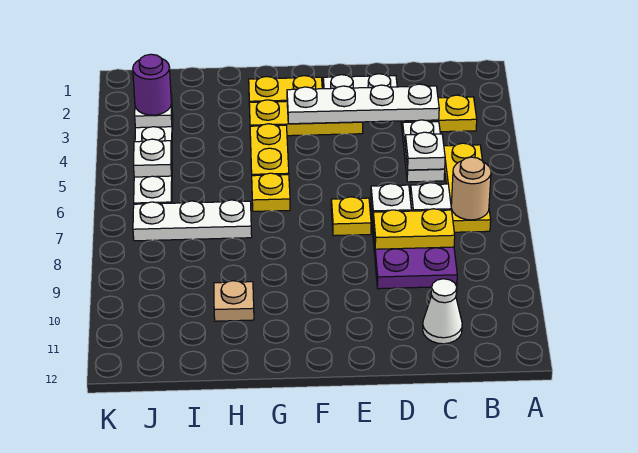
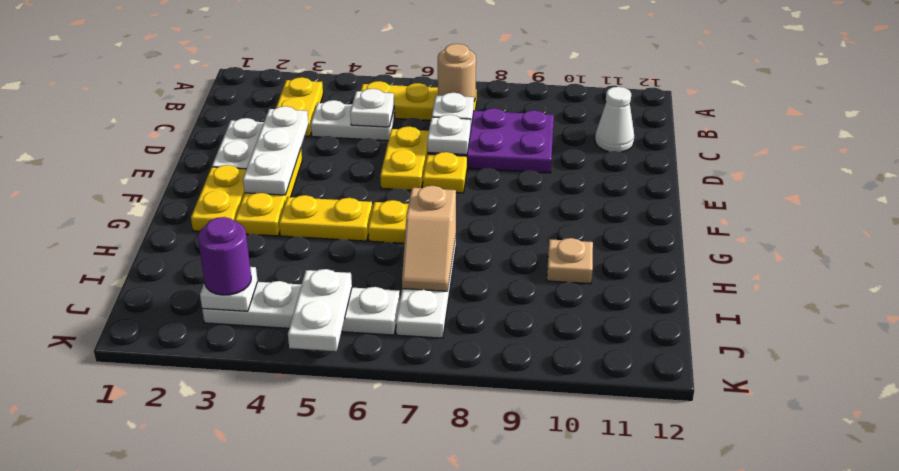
white plate C3:F3 level 2 -> white plate D3:F3 level 2
yellow plate C8:D8 level 2 -> yellow plate D6:E6 level 1
none -> tan slope H7:I7 level 2 top H
white plate J5 level 2 -> white plate J5:K5 level 2

